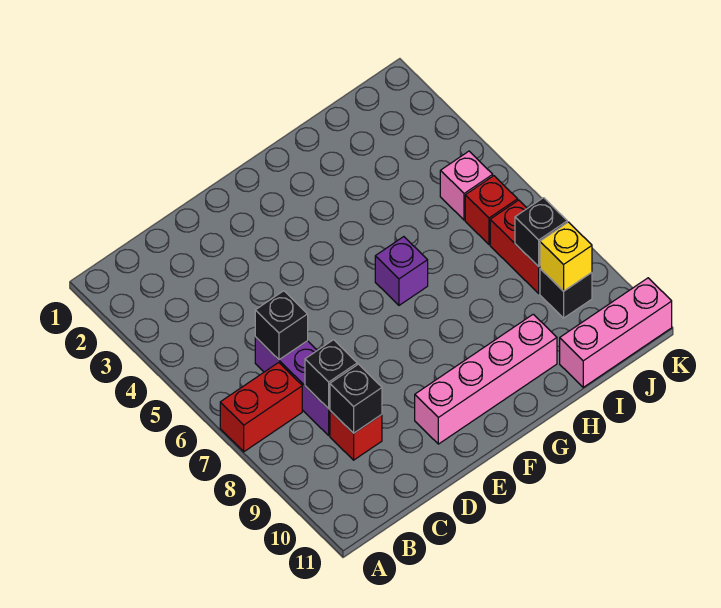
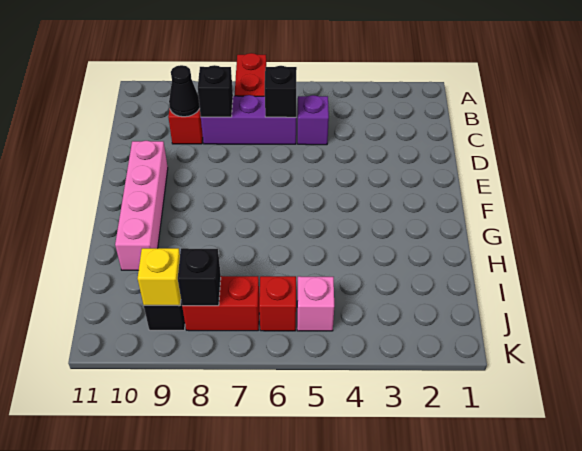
black brick C9 level 2 -> black cone C9 level 2
purple brick G6 level 1 -> purple brick C5 level 1
pink brick I11:K11 level 1 -> none

